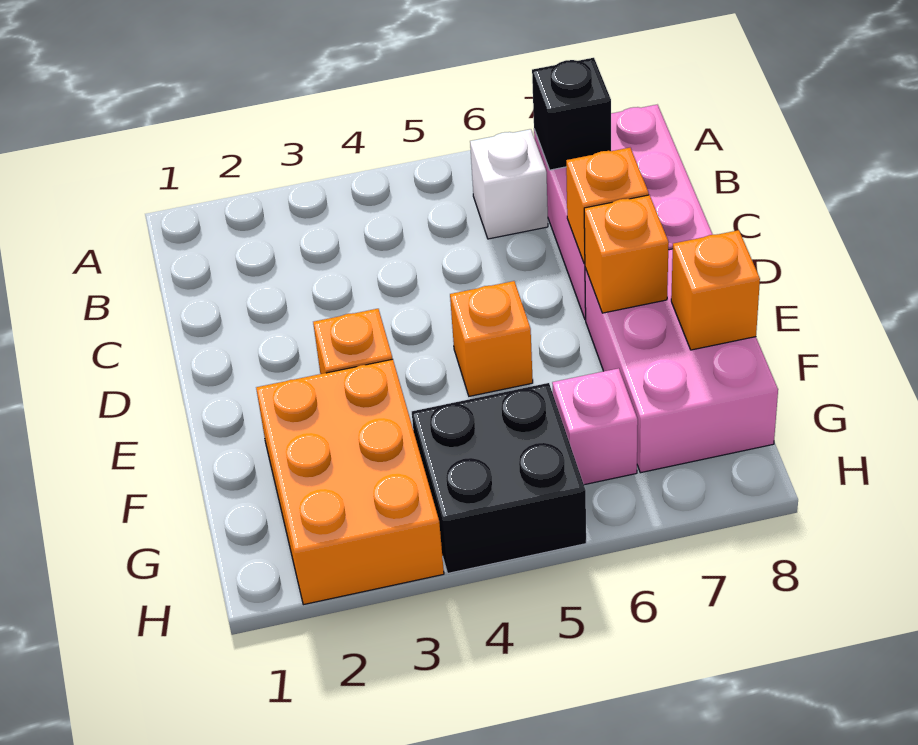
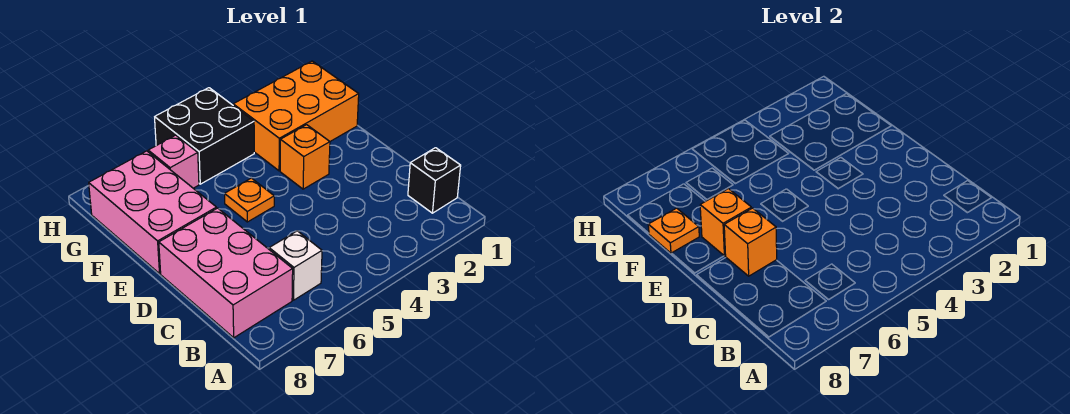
black brick B7 level 2 -> black brick B1 level 1
orange brick E5 level 1 -> orange plate E5 level 1
orange brick F2:H3 level 1 -> orange brick F1:G3 level 1
orange brick F8 level 2 -> orange plate F8 level 2

